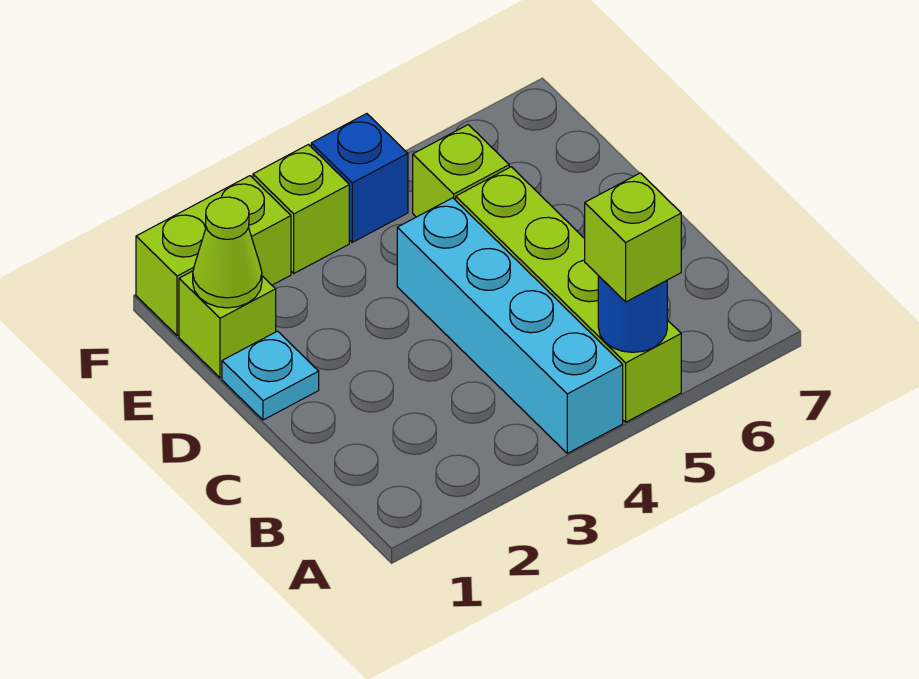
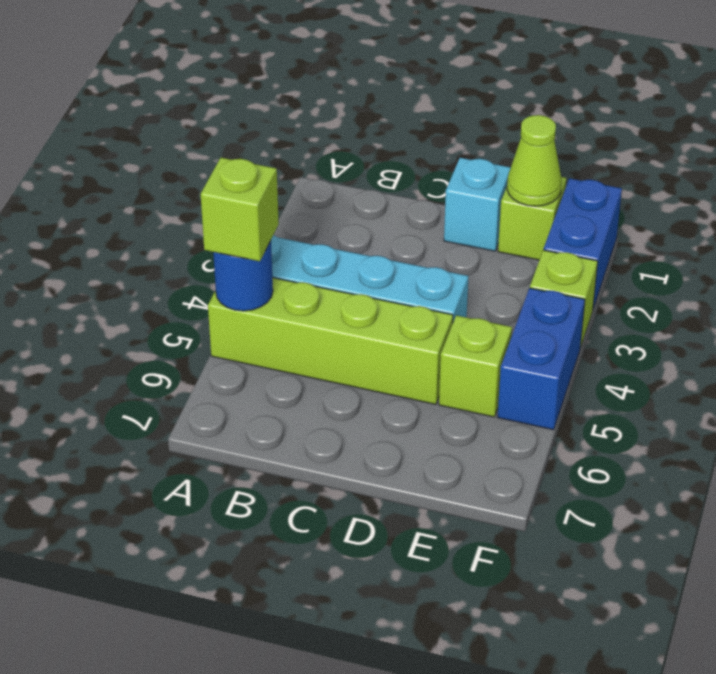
cyan plate D1 level 1 -> cyan brick D1 level 1
lime brick F1:F2 level 1 -> blue brick F1:F2 level 1
blue brick F4 level 1 -> blue brick F4:F5 level 1

